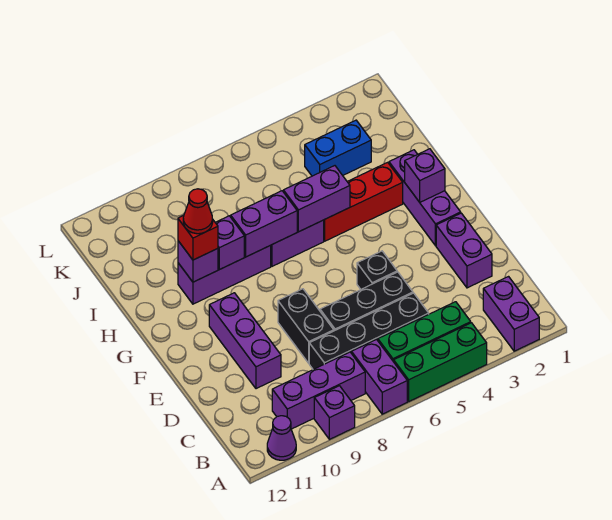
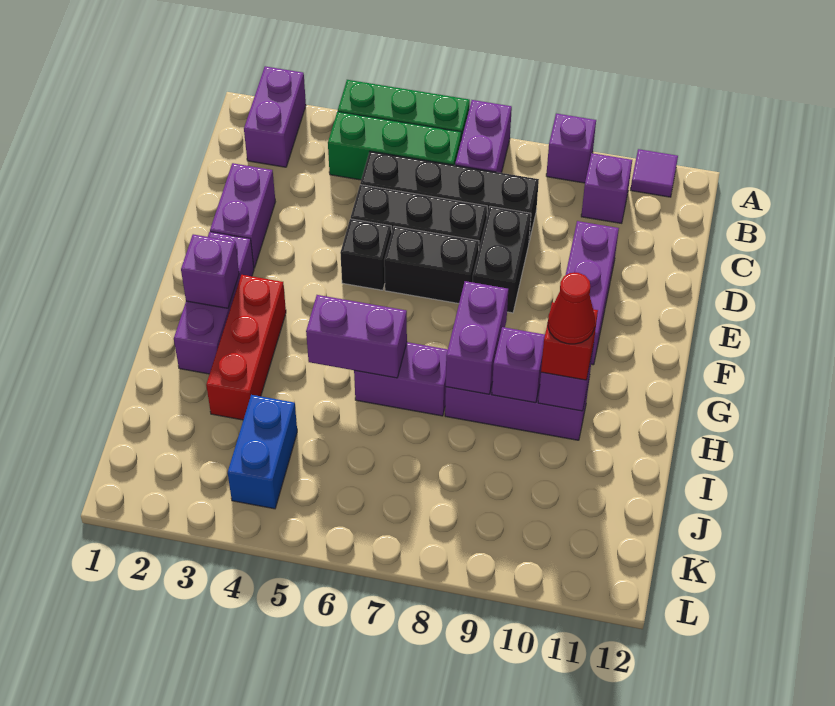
purple cone A11 level 1 -> purple tile A11 level 1
purple brick B8:B10 level 1 -> purple brick B10 level 1
none -> black brick E6:E7 level 1
red brick H3:H5 level 1 -> red brick G3:I3 level 1
purple brick H7:H8 level 2 -> purple brick G8:H8 level 2
blue brick J3:J4 level 1 -> blue brick J4:K4 level 1

